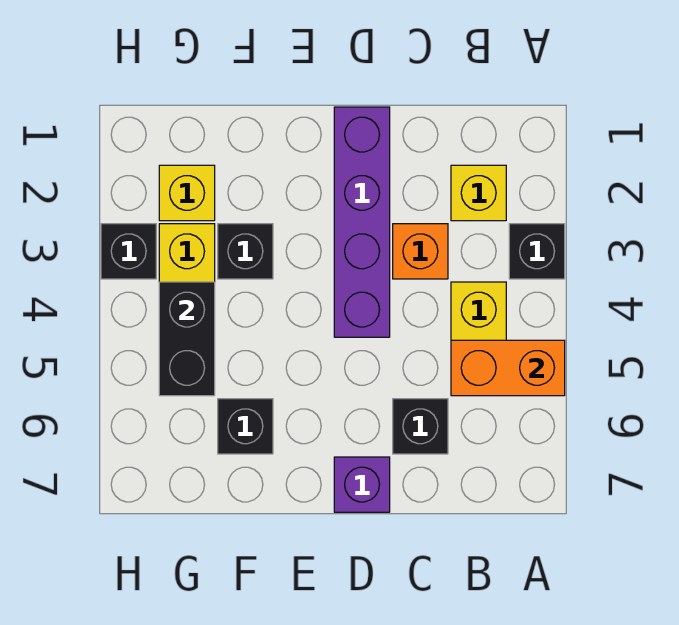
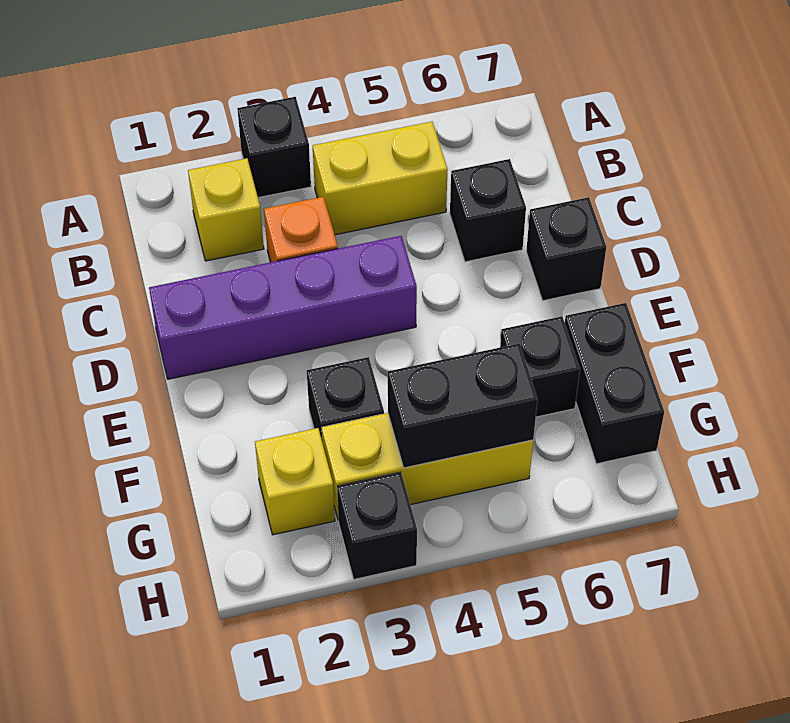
orange brick A5:B5 level 2 -> none
purple brick D7 level 1 -> black brick D7 level 1
none -> black brick F7:G7 level 1

